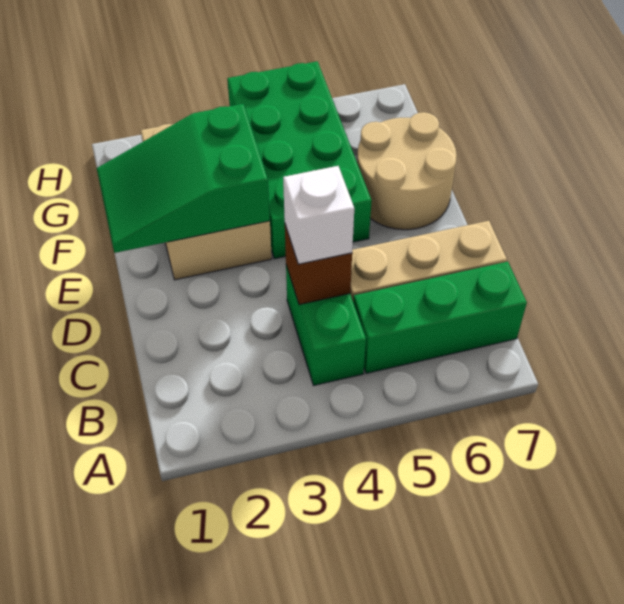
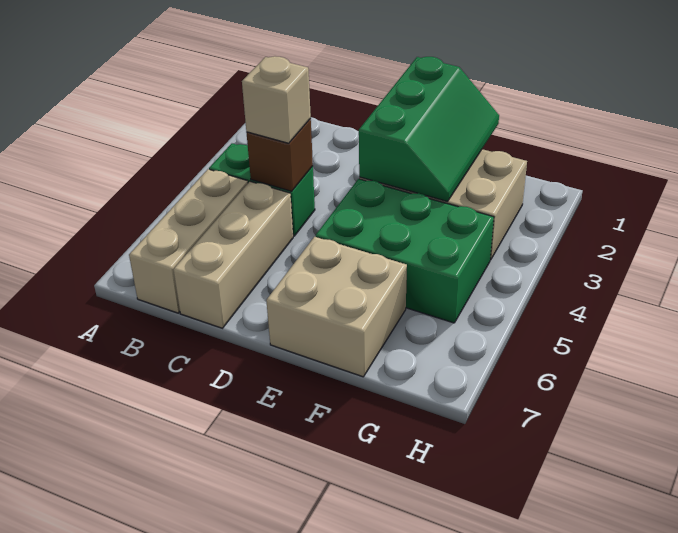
green brick B5:B7 level 1 -> tan brick B5:B7 level 1
white brick C4 level 3 -> tan brick C4 level 3
green slope E1:F3 level 2 top 3 -> green slope E1:F3 level 2 top E
green brick E4:H5 level 1 -> green brick E4:G5 level 1
tan round brick E6:F7 level 1 -> tan brick E6:F7 level 1

